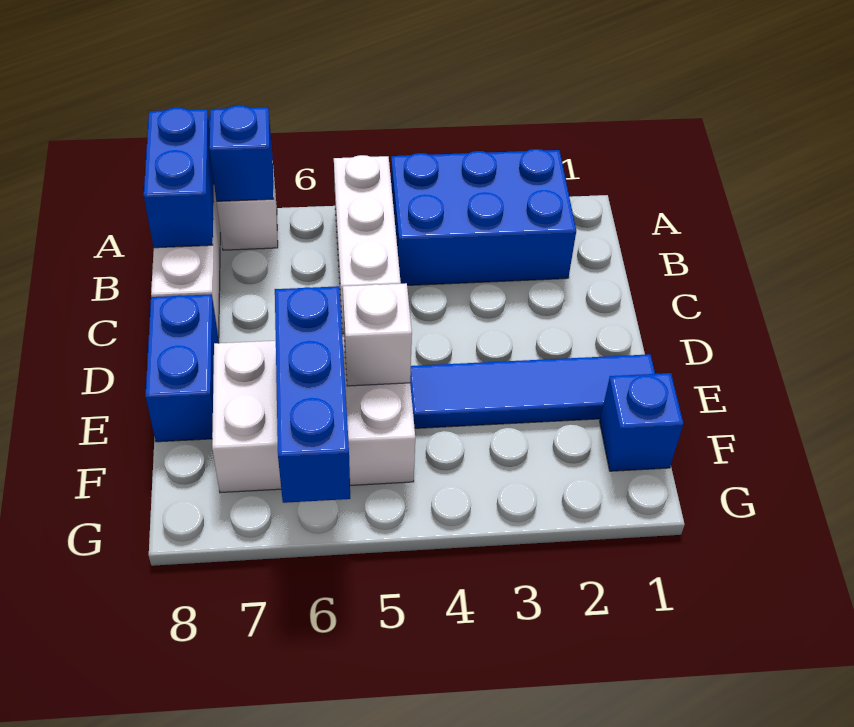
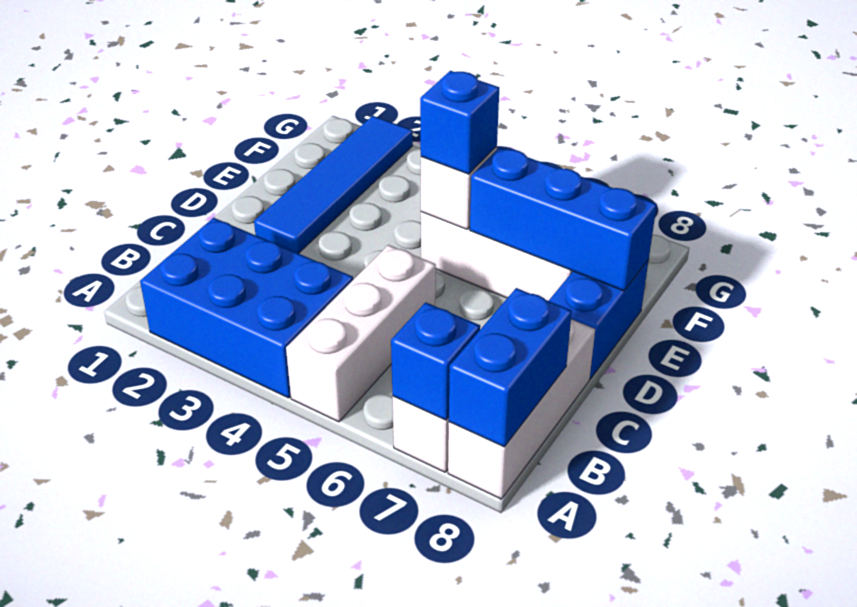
blue tile E1:E4 level 1 -> blue tile D2:G2 level 1
blue brick E6:G6 level 2 -> blue brick E6:E8 level 2
blue brick F1 level 1 -> blue brick E5 level 3

